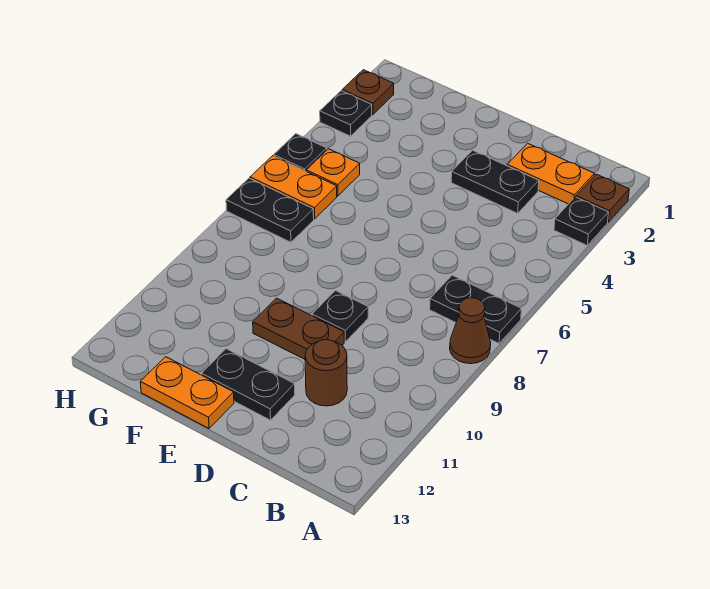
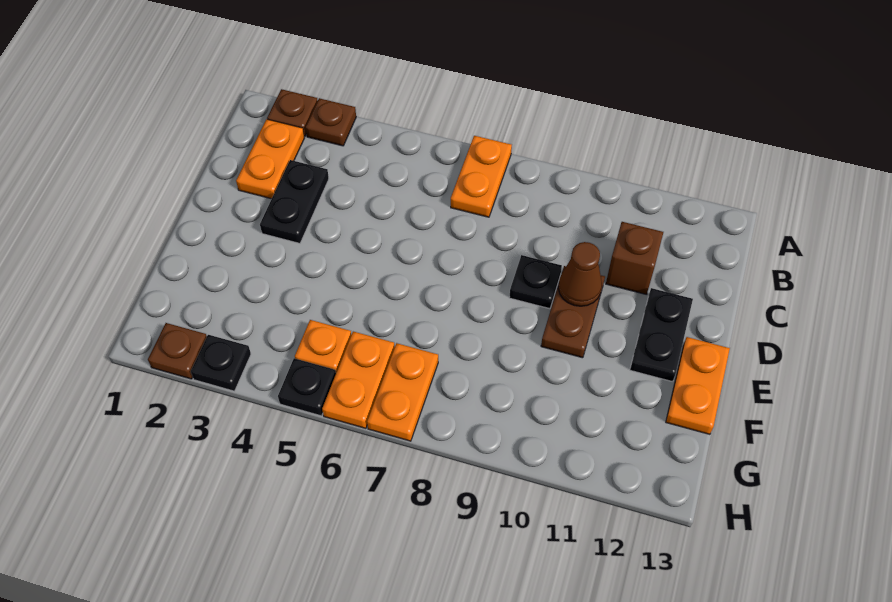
black plate A3 level 1 -> brown plate A3 level 1
black plate A7:B7 level 1 -> orange plate A7:B7 level 1
brown cone A8 level 1 -> brown cone D10 level 2
brown round brick C11 level 1 -> brown brick C11 level 1
black plate G7:H7 level 1 -> orange plate G7:H7 level 1

